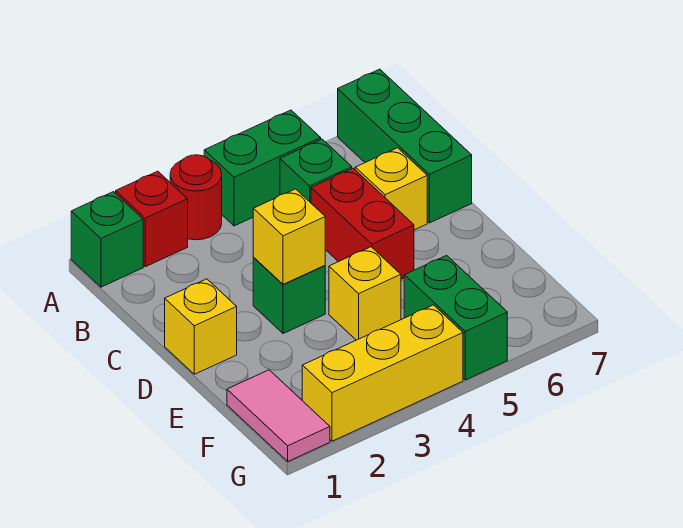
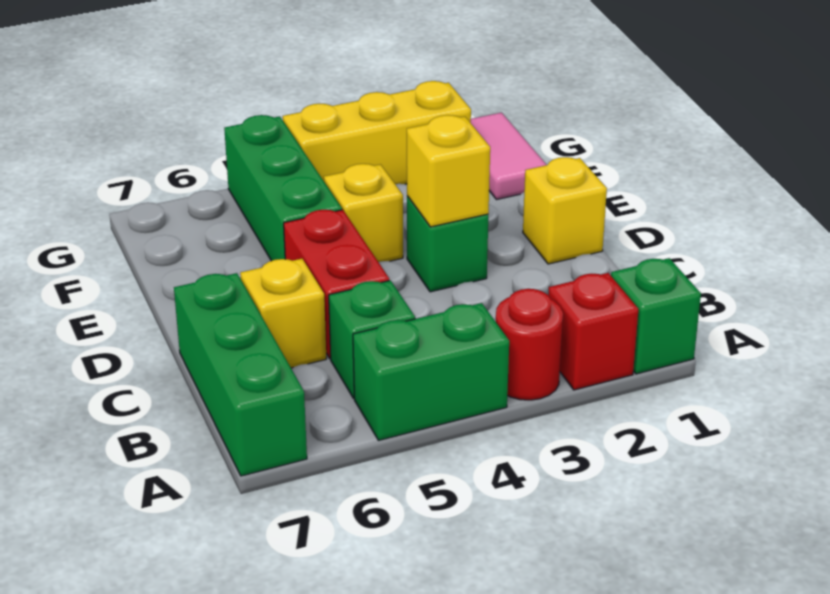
green brick F5:G5 level 1 -> green brick E5:G5 level 1

